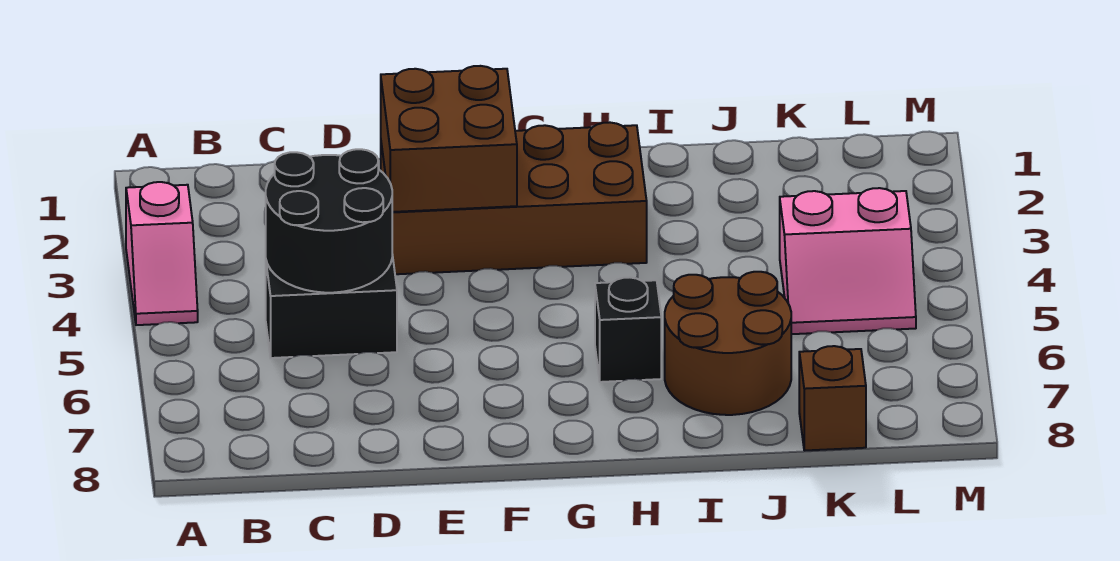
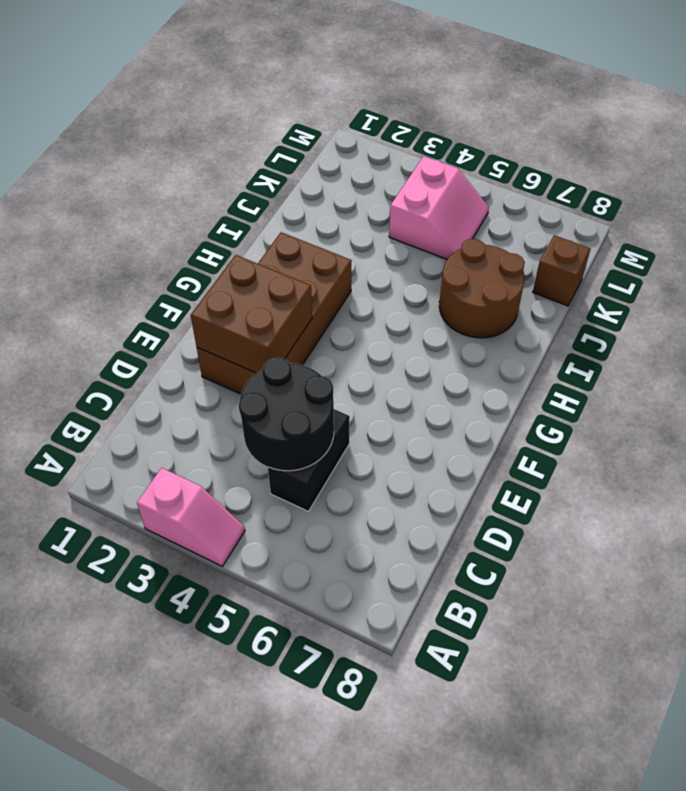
black brick H6 level 1 -> none

